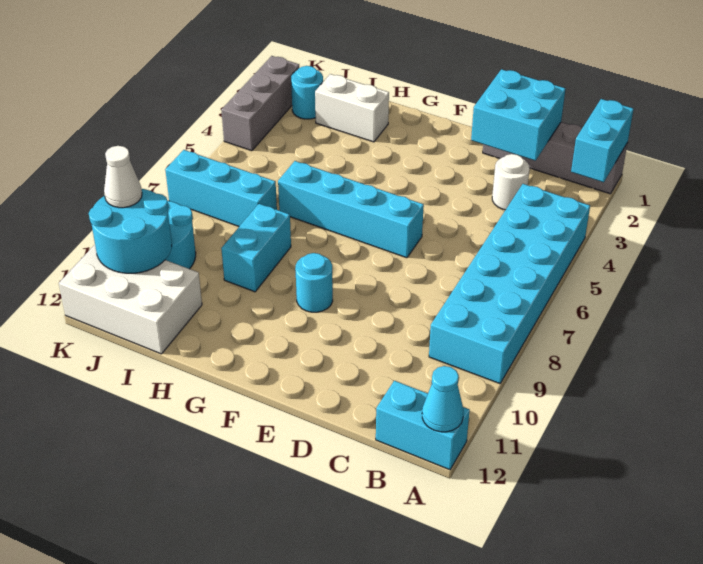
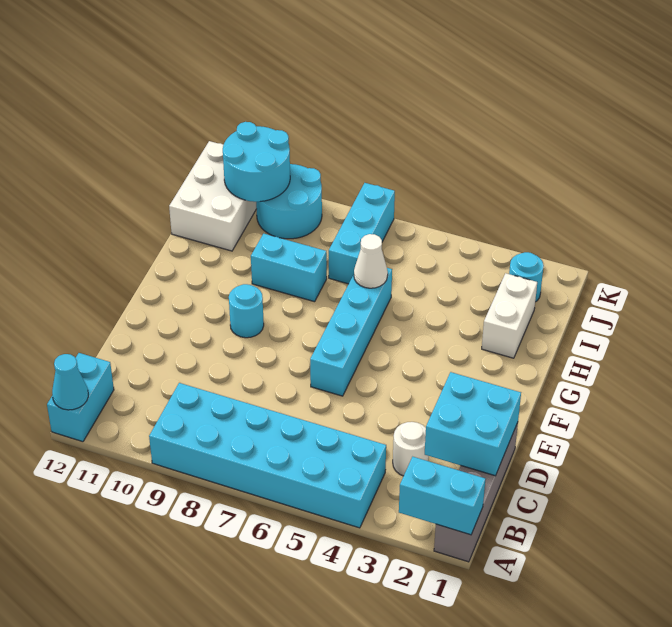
grey brick K2:K4 level 1 -> none
white cone K10 level 3 -> white cone H6 level 2

